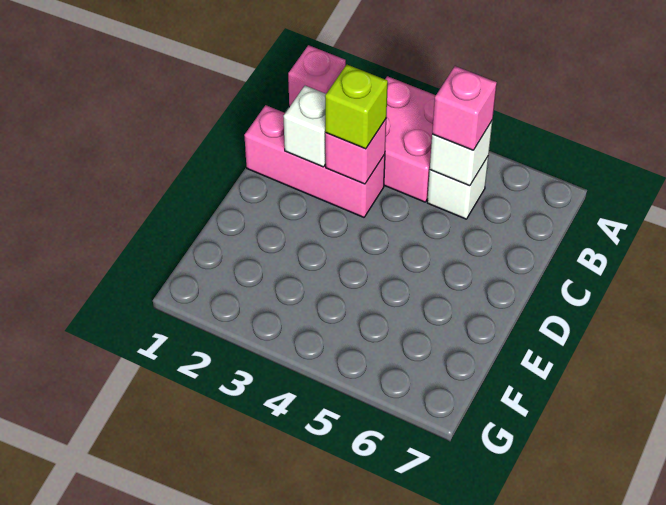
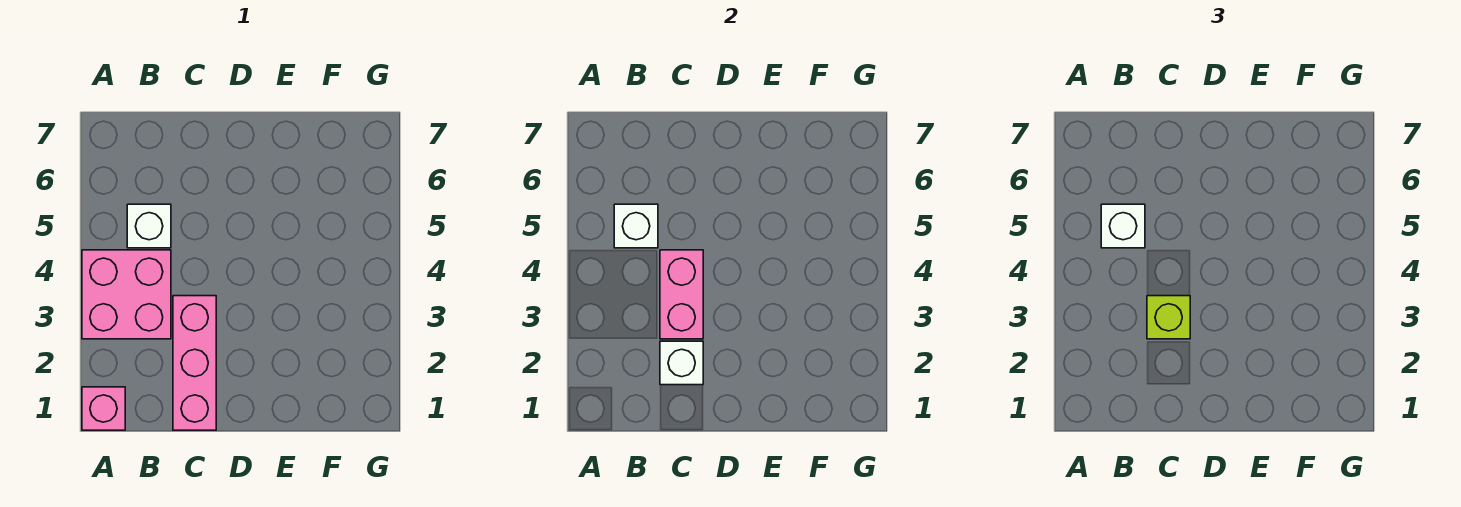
pink brick B5 level 3 -> white brick B5 level 3
pink brick C3 level 2 -> pink brick C3:C4 level 2

